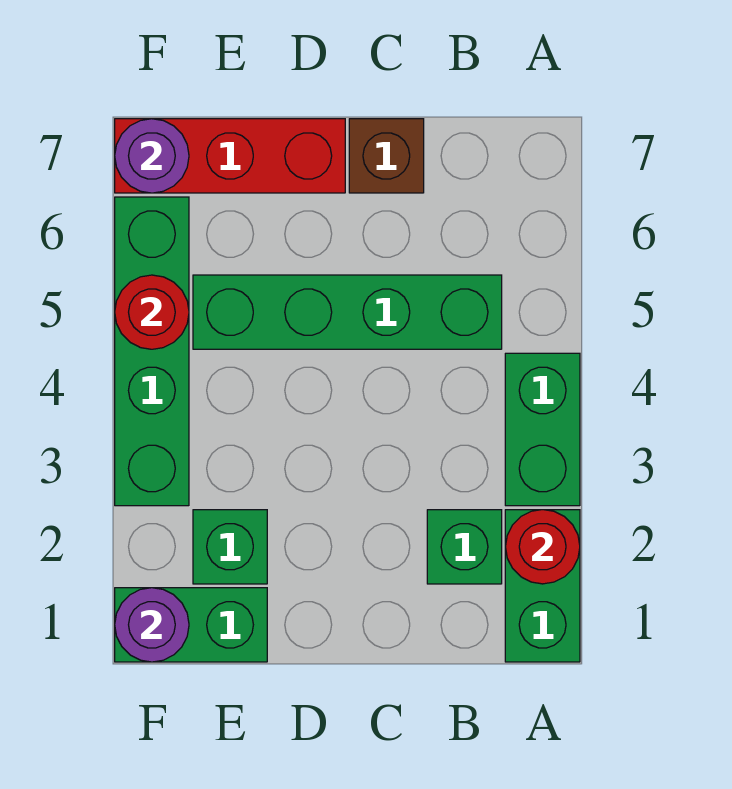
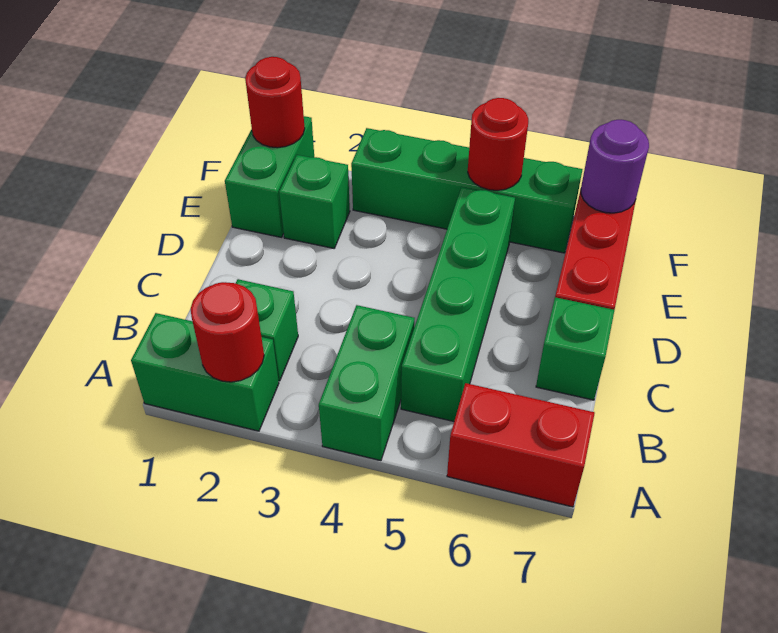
green brick A3:A4 level 1 -> green brick A4:B4 level 1
none -> red brick A6:A7 level 1
brown brick C7 level 1 -> green brick C7 level 1
purple round brick F1 level 2 -> red round brick F1 level 2

